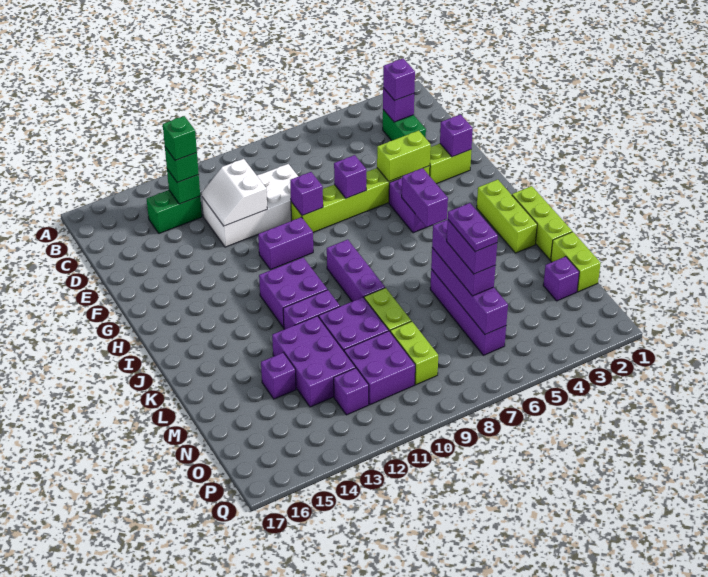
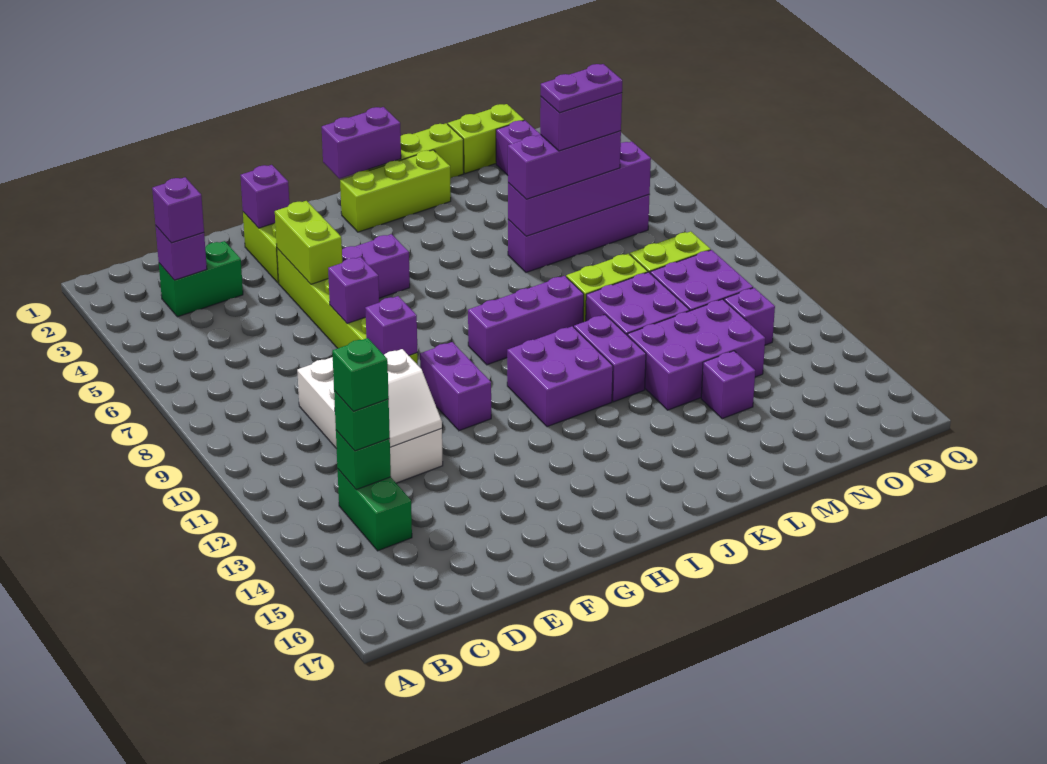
purple brick H5:I5 level 2 -> purple brick I1:J1 level 2

